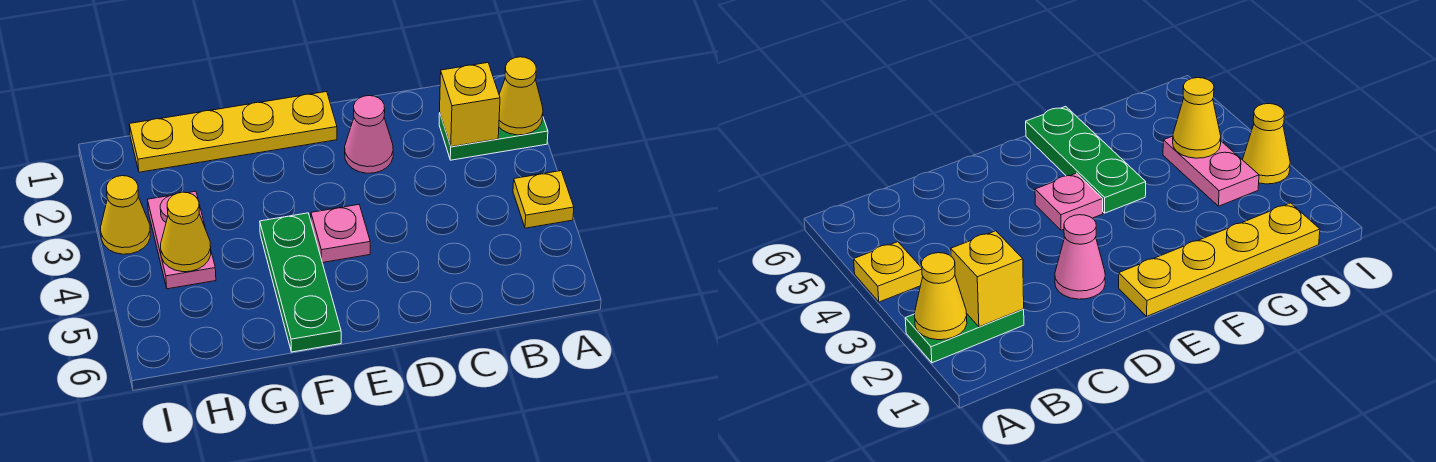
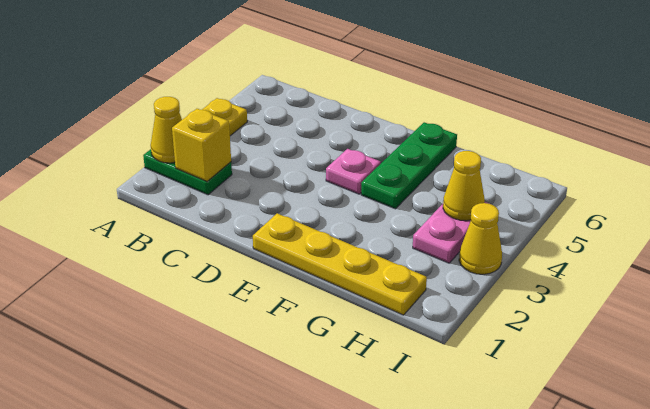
pink cone D2 level 1 -> none

